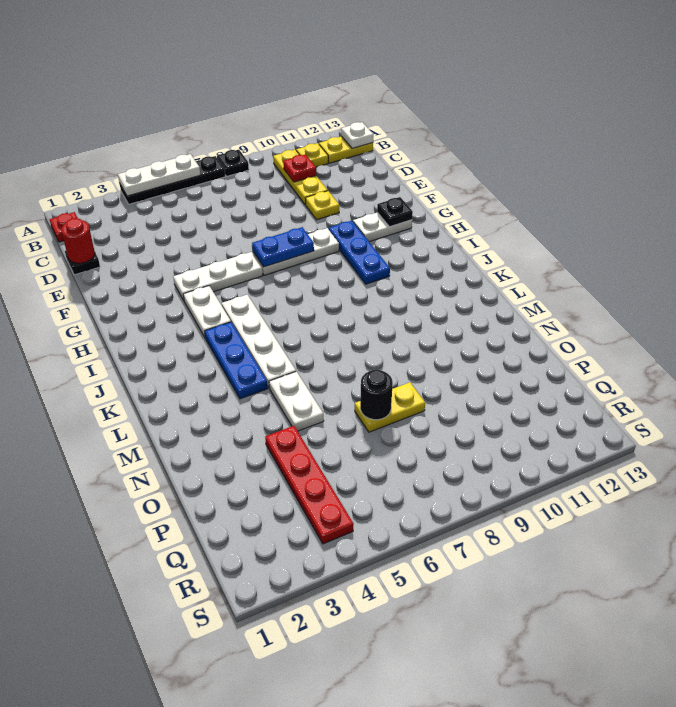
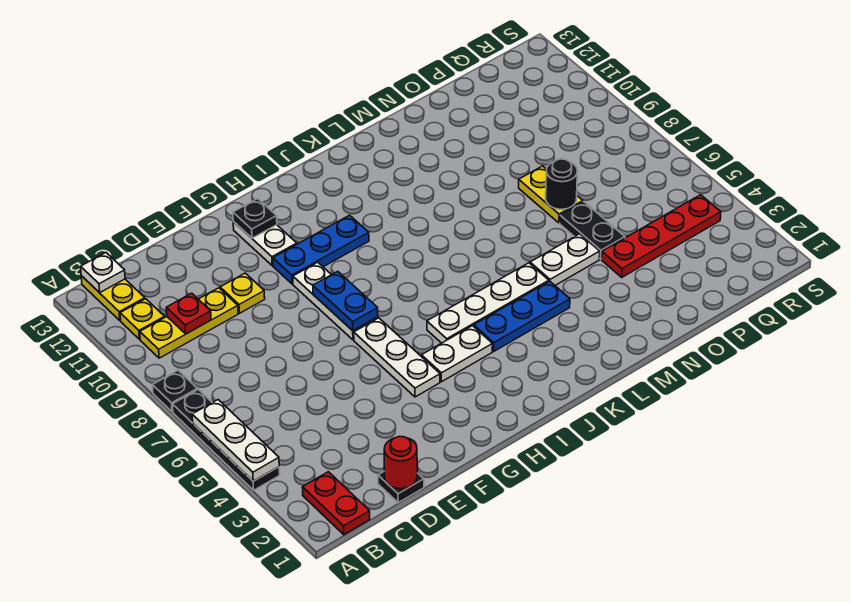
red plate B1 level 1 -> red plate B1:B2 level 1
none -> black plate O5:O6 level 1

